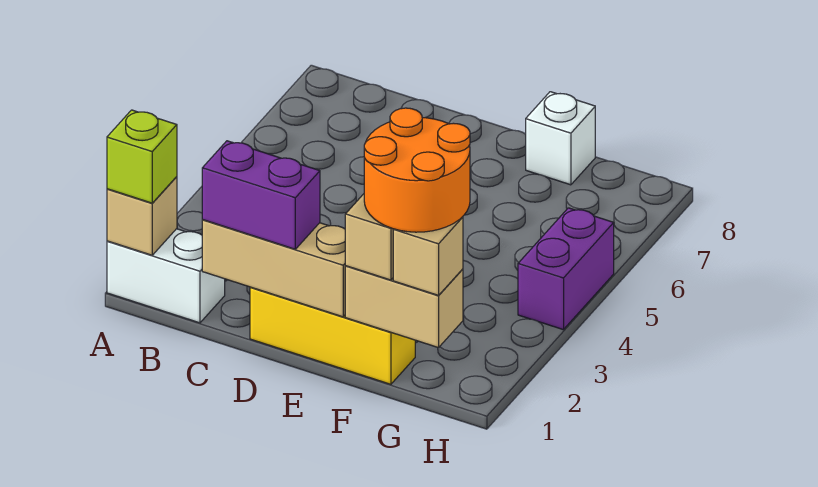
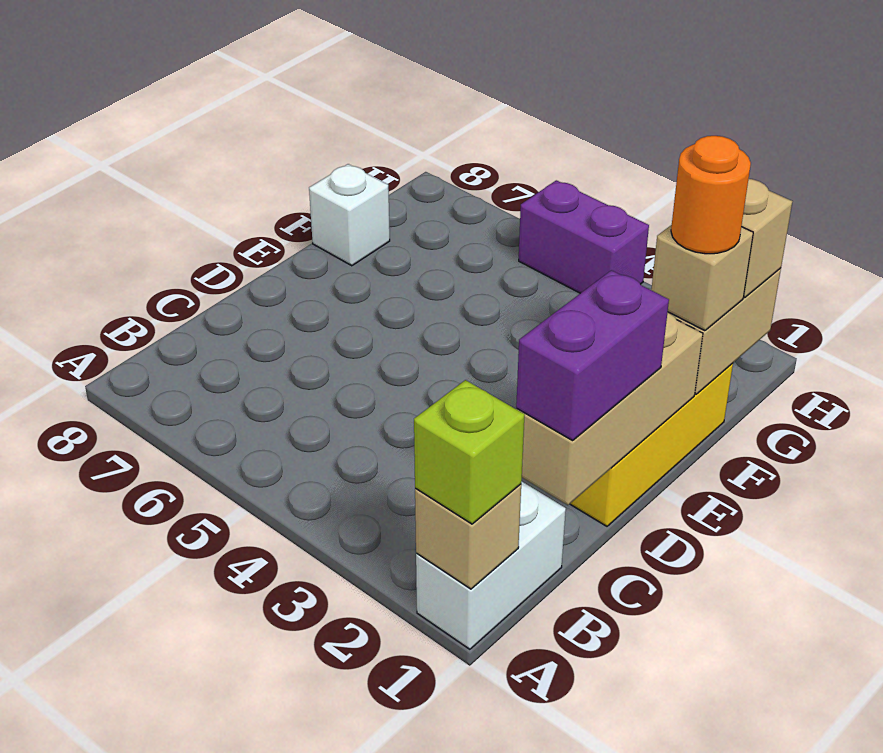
orange round brick F1:G2 level 4 -> orange round brick F1 level 4

